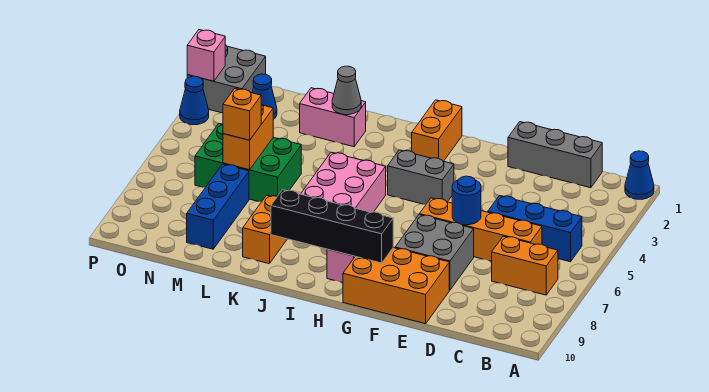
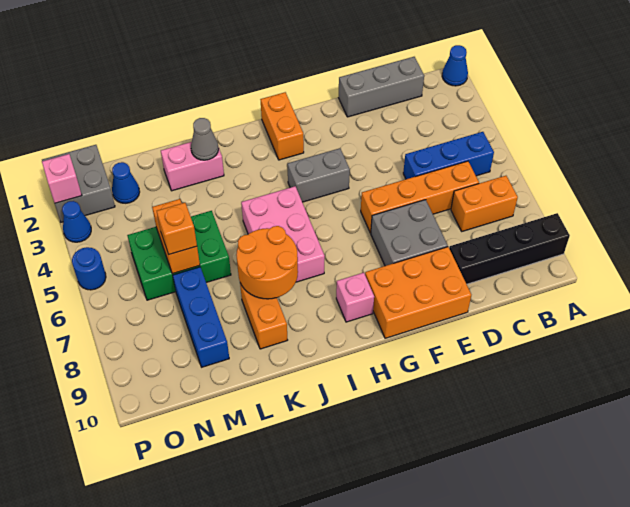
blue round brick E6 level 2 -> blue round brick P5 level 1
black brick G9:J9 level 2 -> black brick A9:D9 level 1
none -> orange round brick J7:K8 level 2

